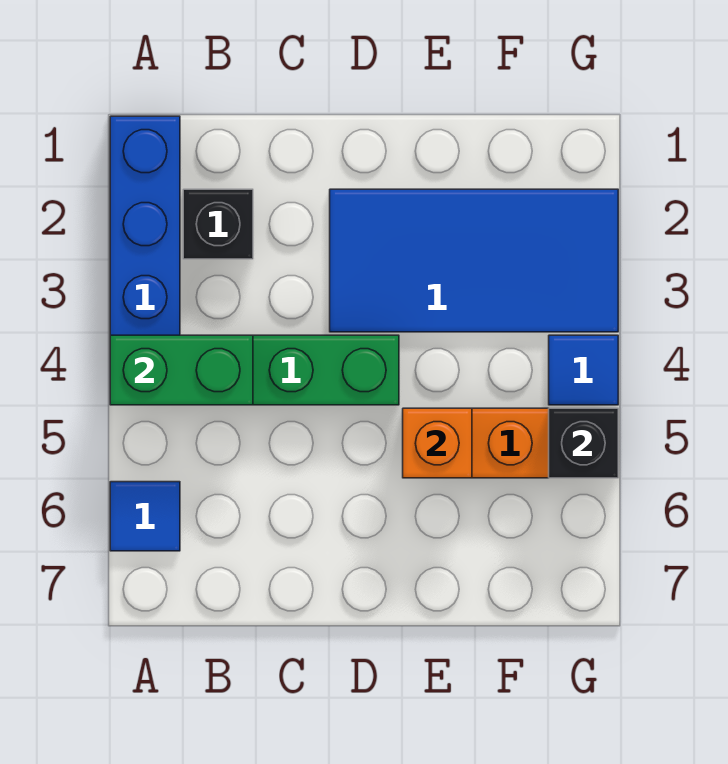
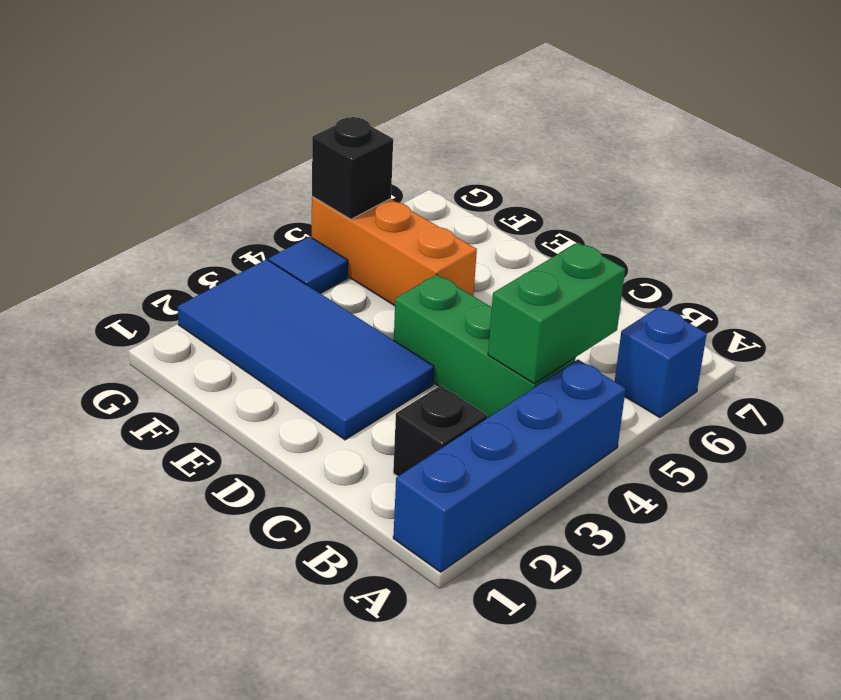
green brick A4:B4 level 2 -> green brick B4:B5 level 2
blue tile A6 level 1 -> blue brick A6 level 1
orange brick E5 level 2 -> none

